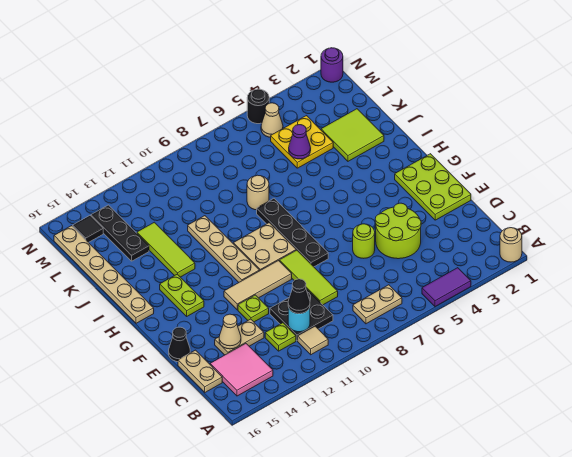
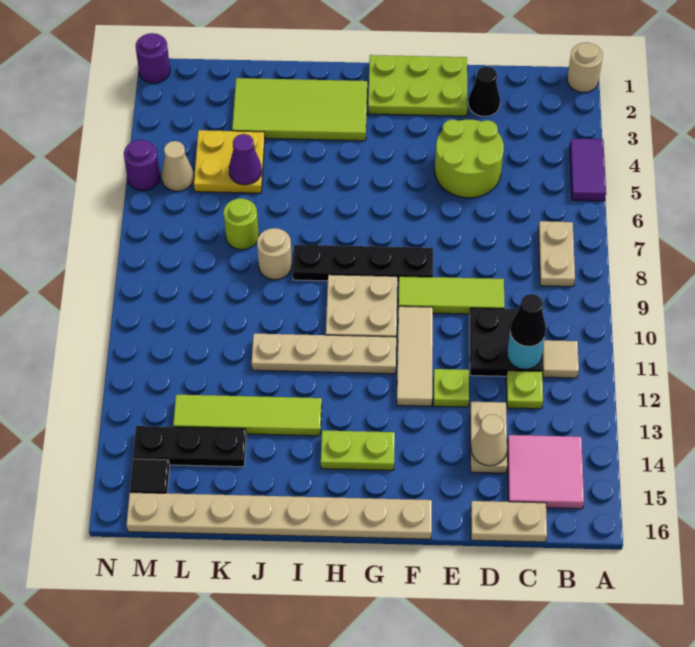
lime round brick E6 level 1 -> lime round brick K7 level 1
black cone E16 level 1 -> black cone D2 level 1
tan plate H16:M16 level 1 -> tan plate F16:M16 level 1
lime tile I13:K13 level 1 -> lime tile I13:L13 level 1
lime tile J2:K3 level 1 -> lime tile H2:K3 level 1
black round brick N5 level 1 -> purple round brick N5 level 1

